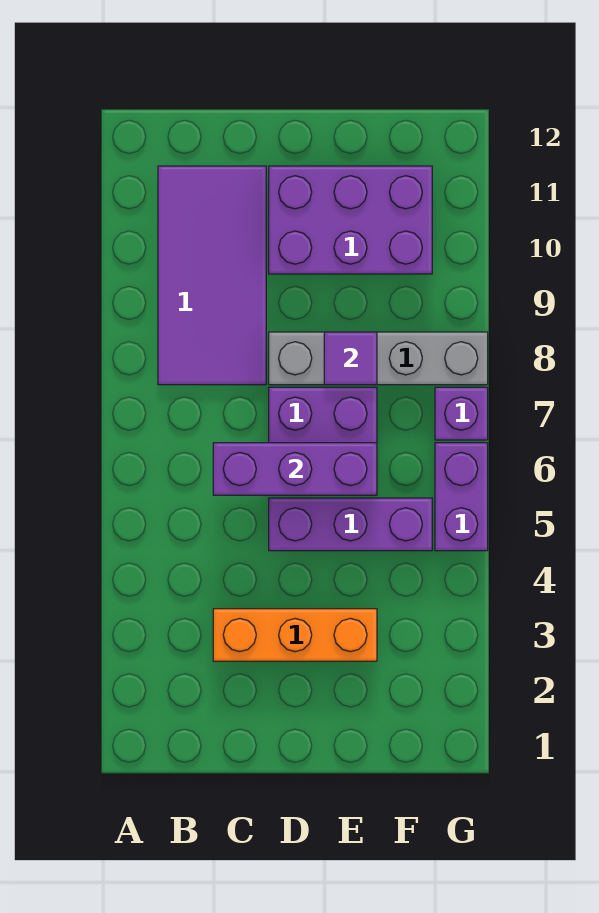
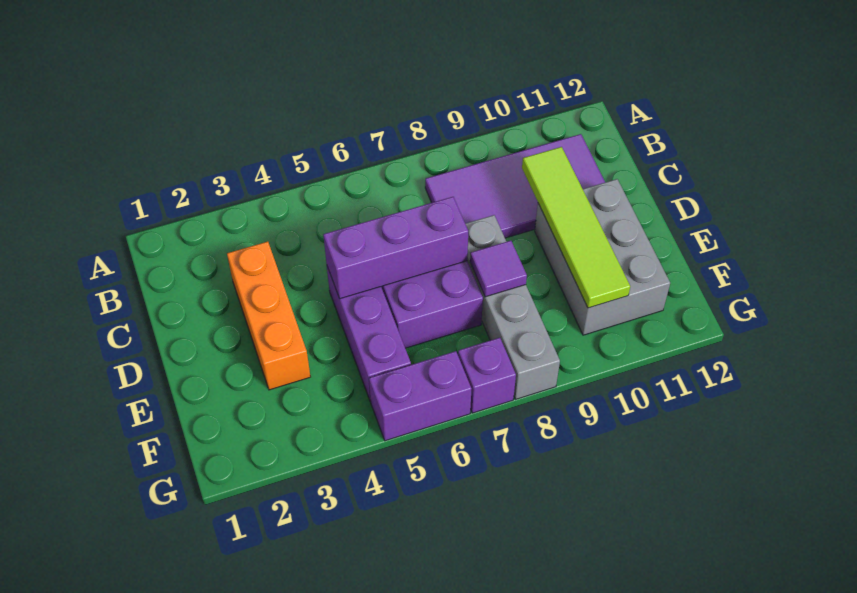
purple brick C6:E6 level 2 -> purple brick D5:D7 level 2
none -> lime tile C10:F10 level 2
purple brick D10:F11 level 1 -> grey brick D10:F11 level 1

